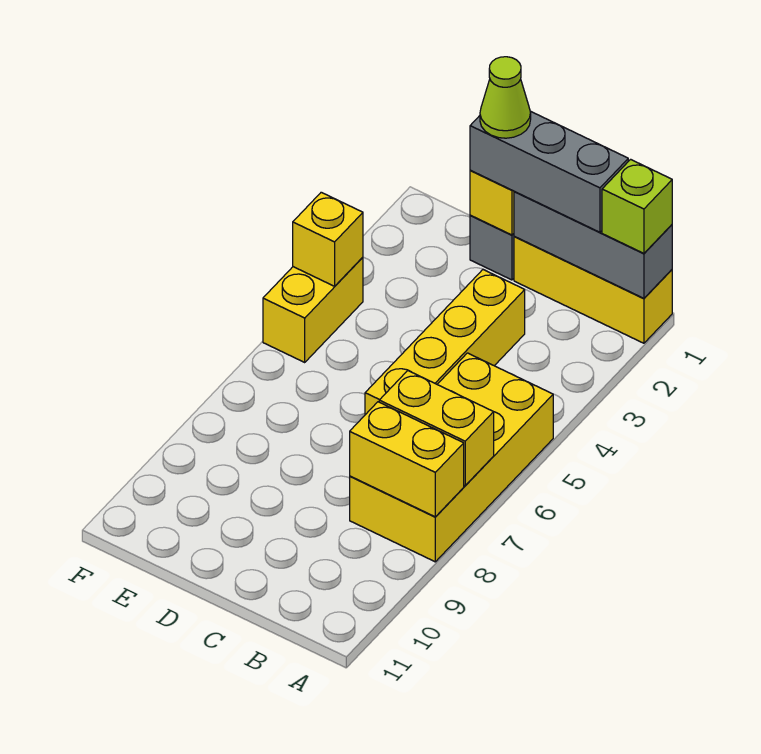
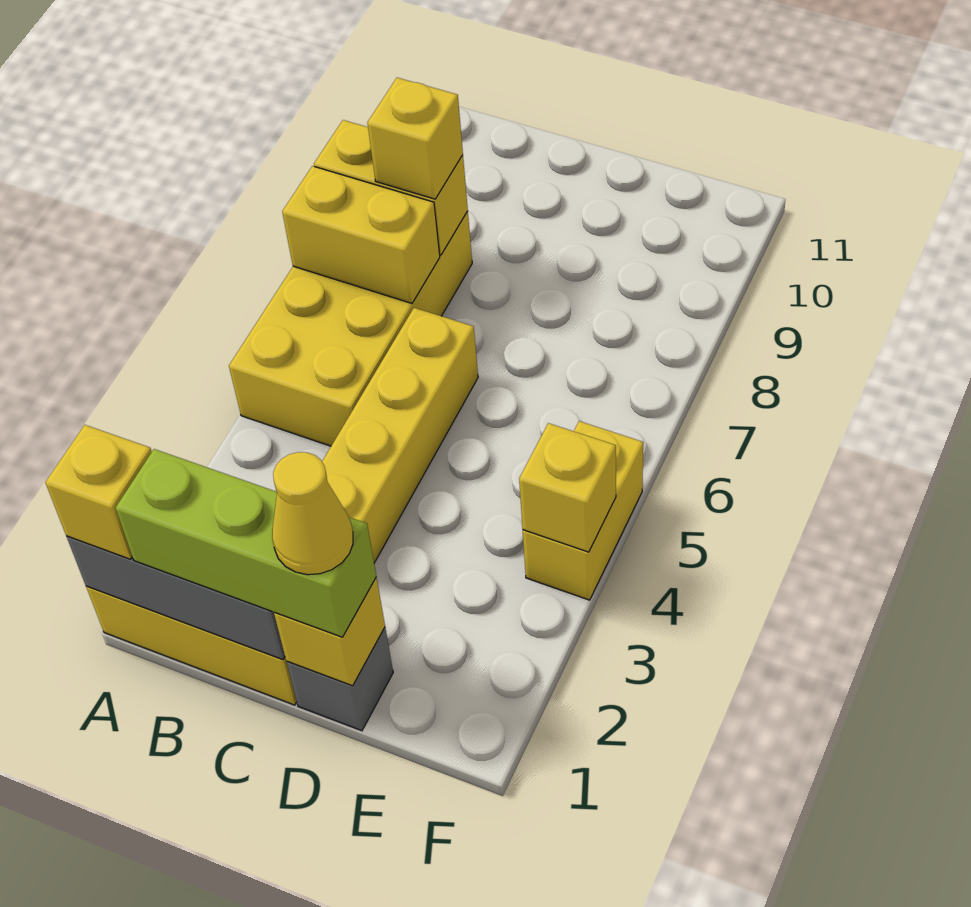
lime brick A1 level 3 -> yellow brick A1 level 3
grey brick B1:D1 level 3 -> lime brick B1:D1 level 3
none -> yellow brick B8 level 3
lime cone D1 level 4 -> yellow cone D1 level 4

